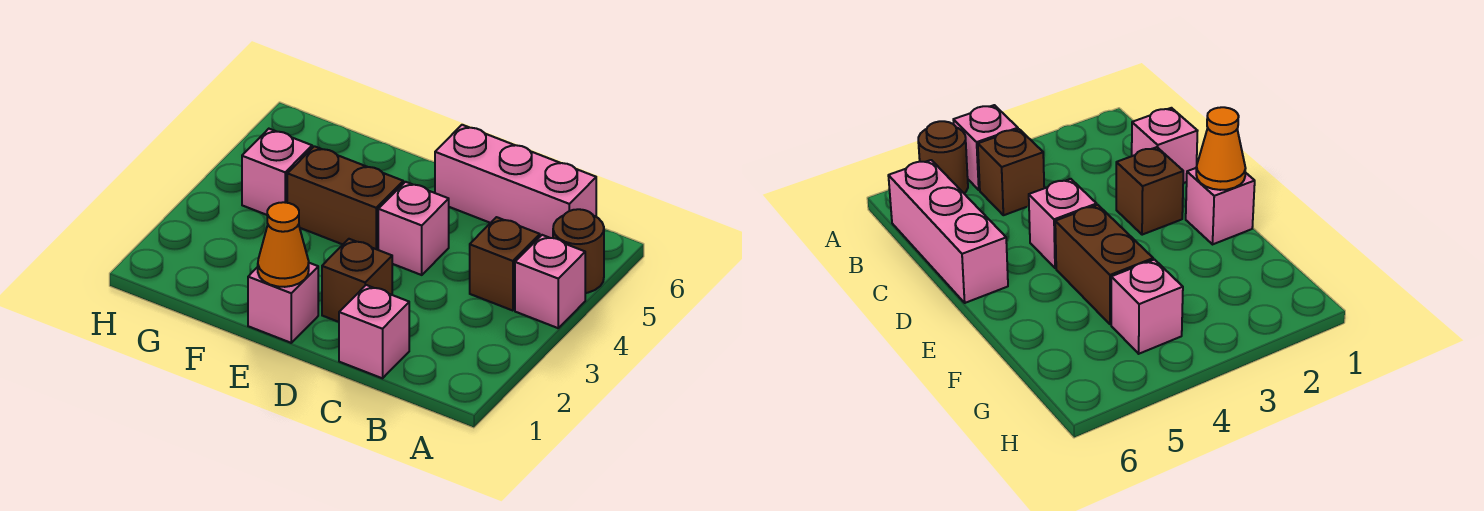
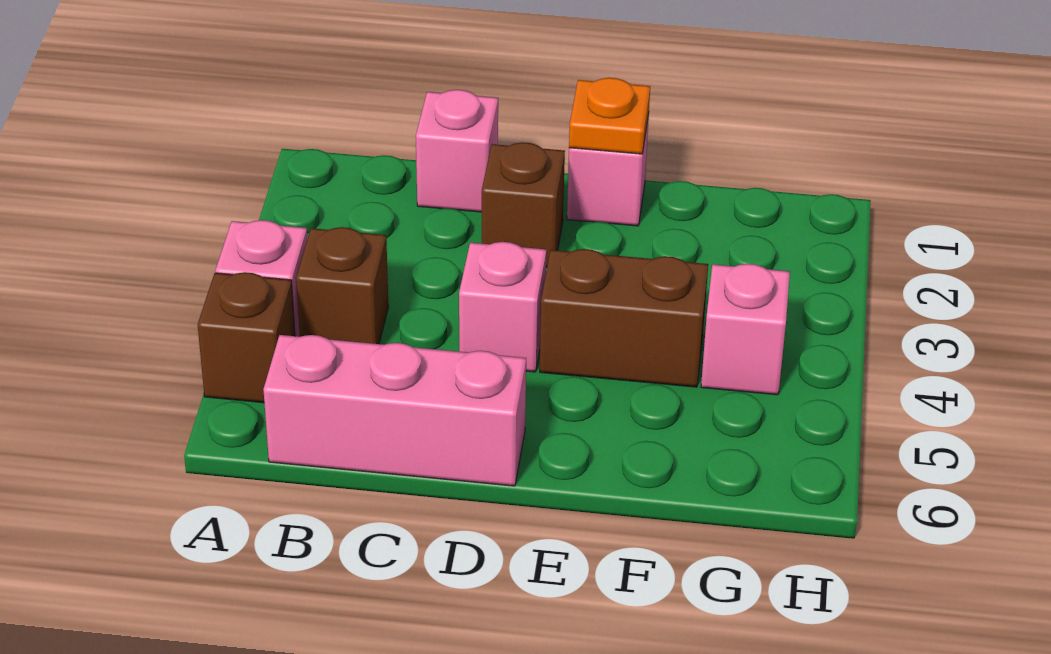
brown round brick A5 level 1 -> brown brick A5 level 1
orange cone E1 level 2 -> orange plate E1 level 2

